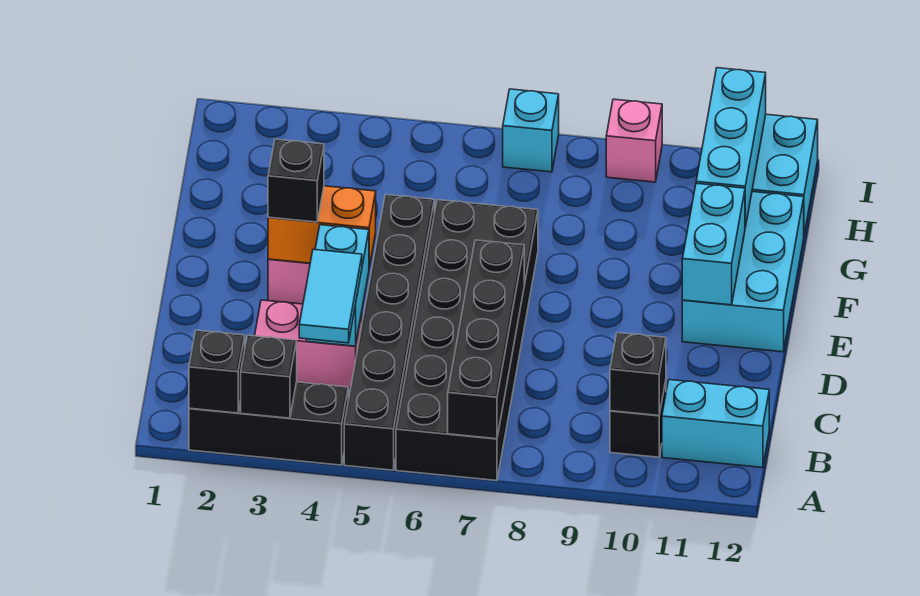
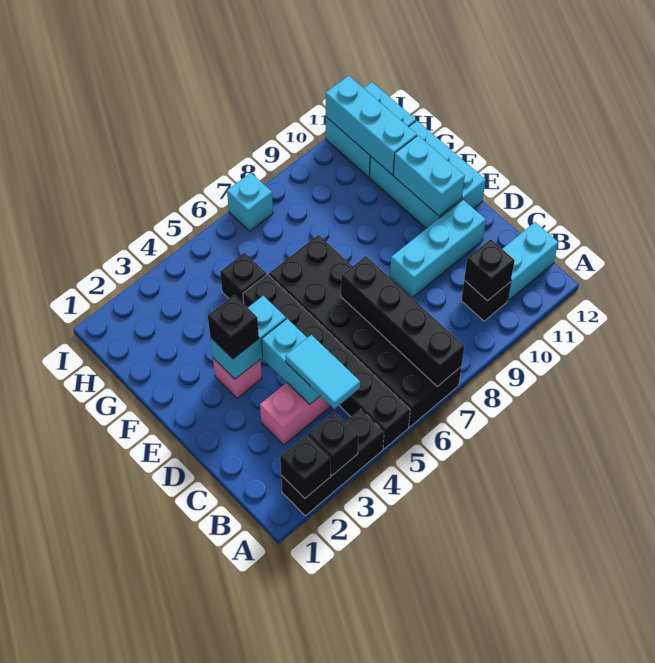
none -> cyan brick D9:D11 level 1
orange brick E3:E4 level 2 -> cyan brick E3:E4 level 2
none -> black brick G5 level 1
pink brick I9 level 1 -> none

